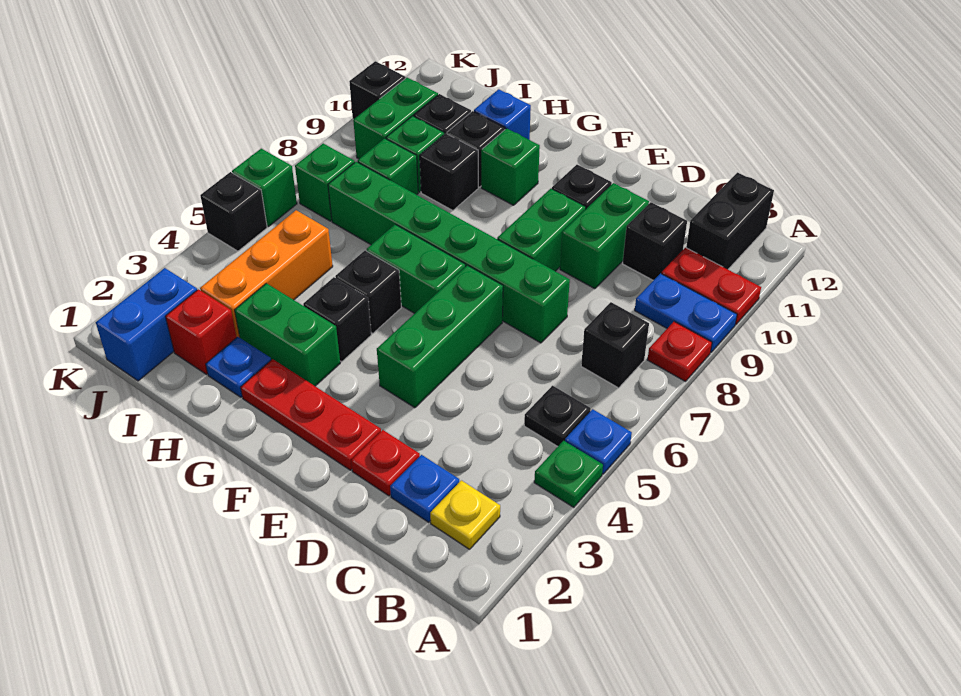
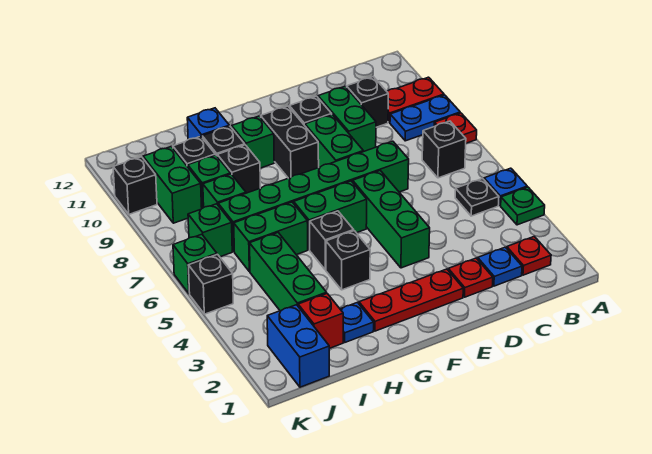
yellow plate B2 level 1 -> red plate B2 level 1
black brick B11:B12 level 1 -> black brick F9:F10 level 1
green brick G3:H3 level 1 -> green brick H6:I6 level 1
orange brick I3:I5 level 1 -> green brick I3:I5 level 1

